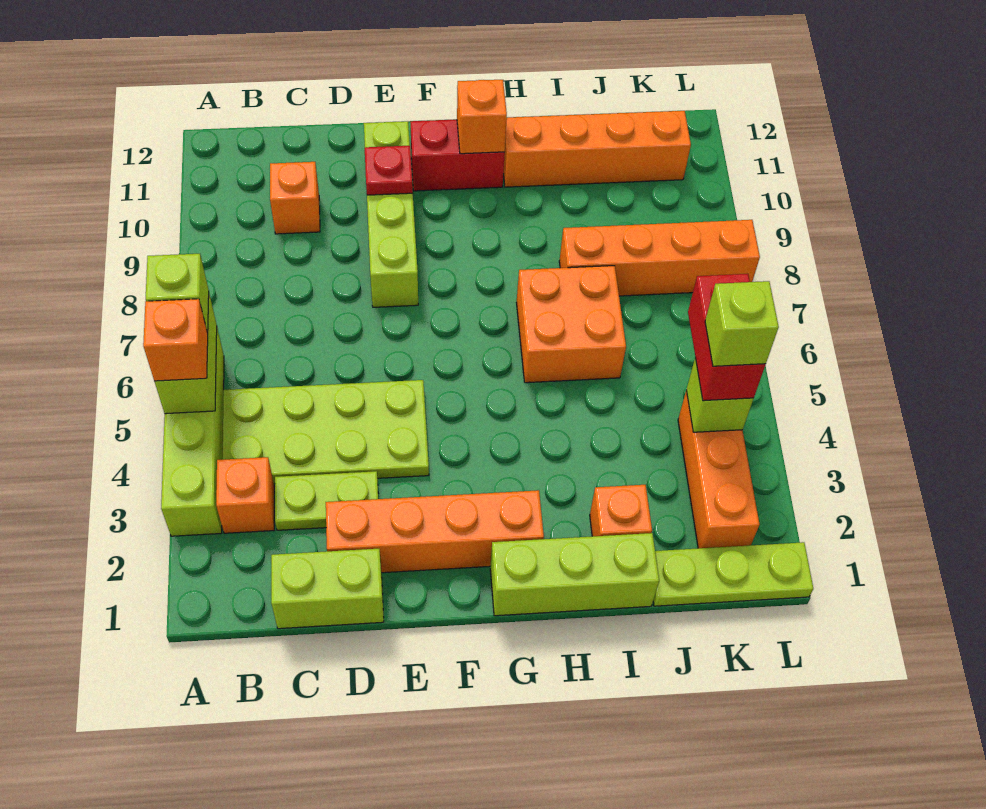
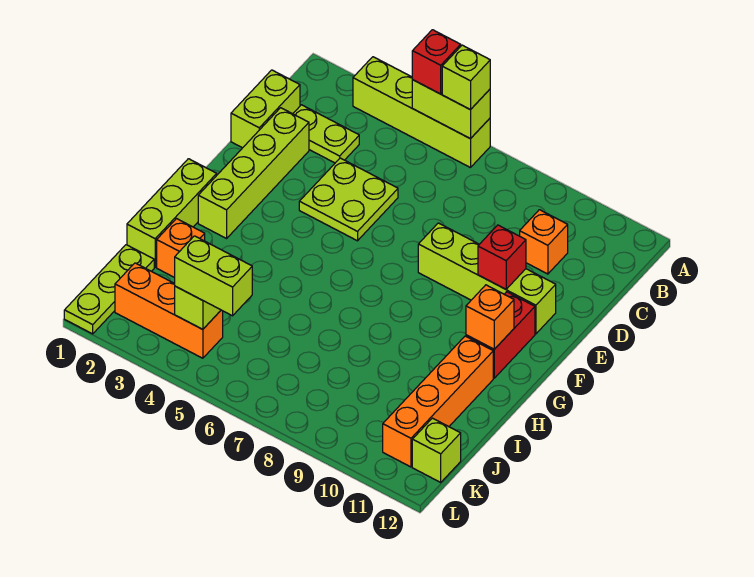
orange brick A5 level 3 -> red brick A5 level 3
orange brick B3 level 1 -> none
lime plate B4:E5 level 1 -> lime plate D4:E5 level 1
lime plate C3:D3 level 1 -> lime plate C2:C3 level 1
orange brick D2:G2 level 1 -> lime brick D2:G2 level 1
red plate E10 level 2 -> red brick E10 level 2
orange brick H6:I7 level 1 -> none
orange brick I8:L8 level 1 -> none
red brick K4:K5 level 3 -> lime brick K4:K5 level 3
lime brick K4 level 4 -> lime brick K12 level 1

